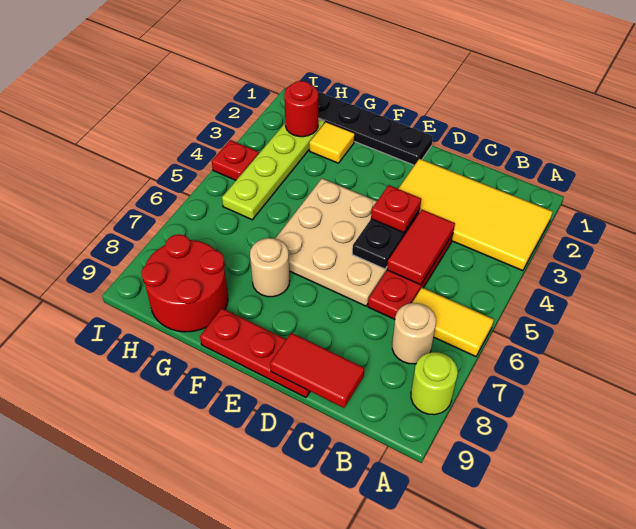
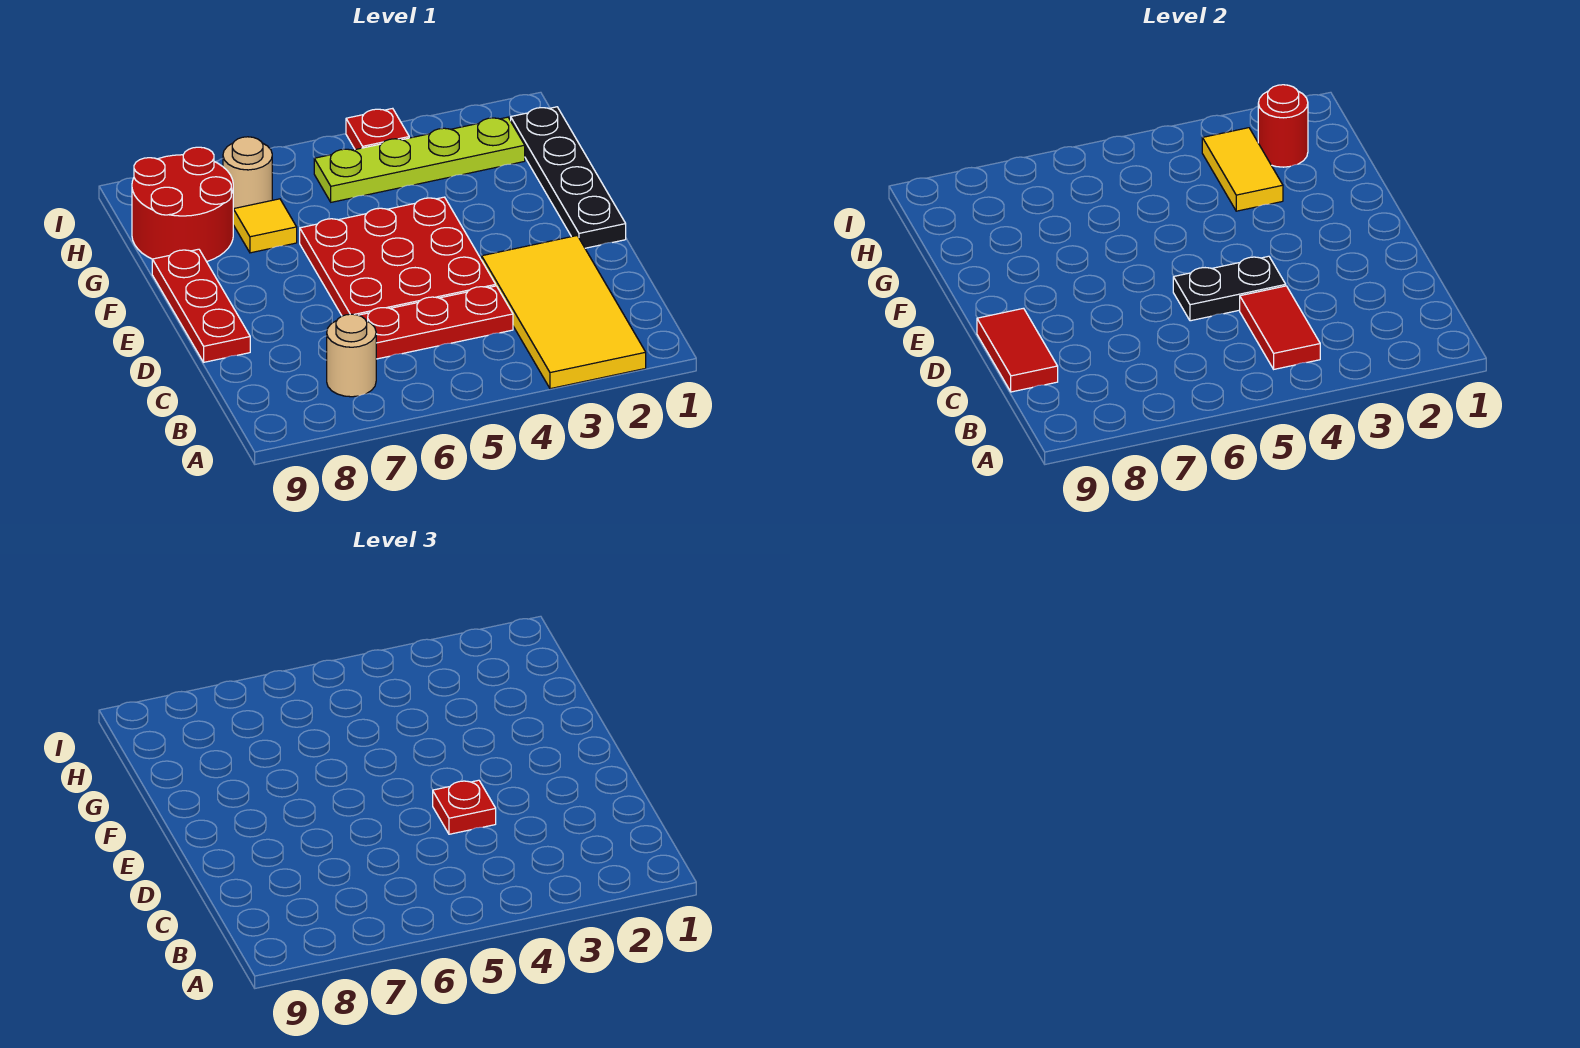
yellow tile A6:B6 level 1 -> yellow tile G3:H3 level 2
lime round brick A8 level 1 -> none
red tile C4:C5 level 2 -> red tile B4:C4 level 2
tan plate D4:F6 level 1 -> red plate D4:F6 level 1
tan round brick F7 level 1 -> tan round brick H7 level 1
yellow tile G2 level 1 -> yellow tile G7 level 1

